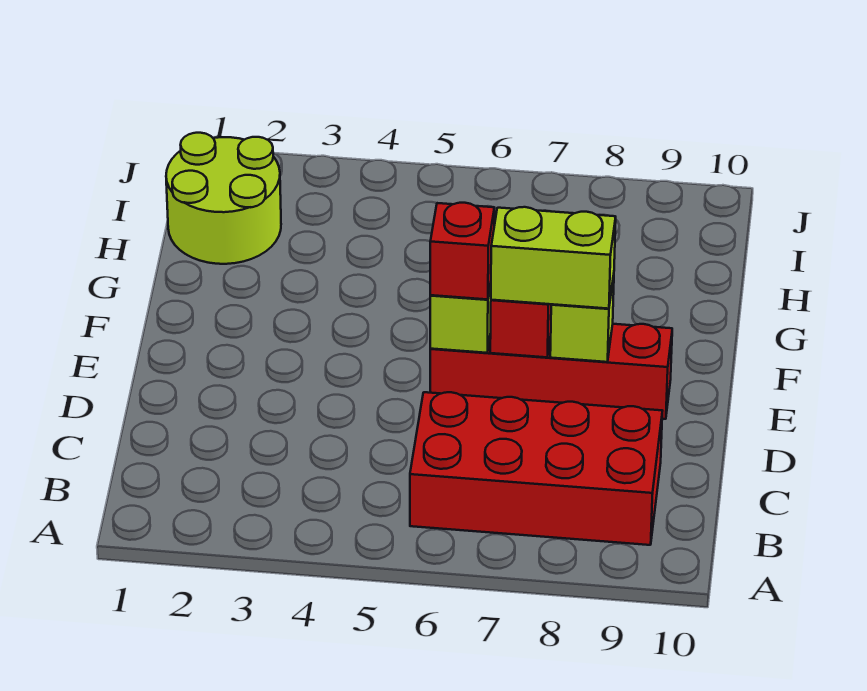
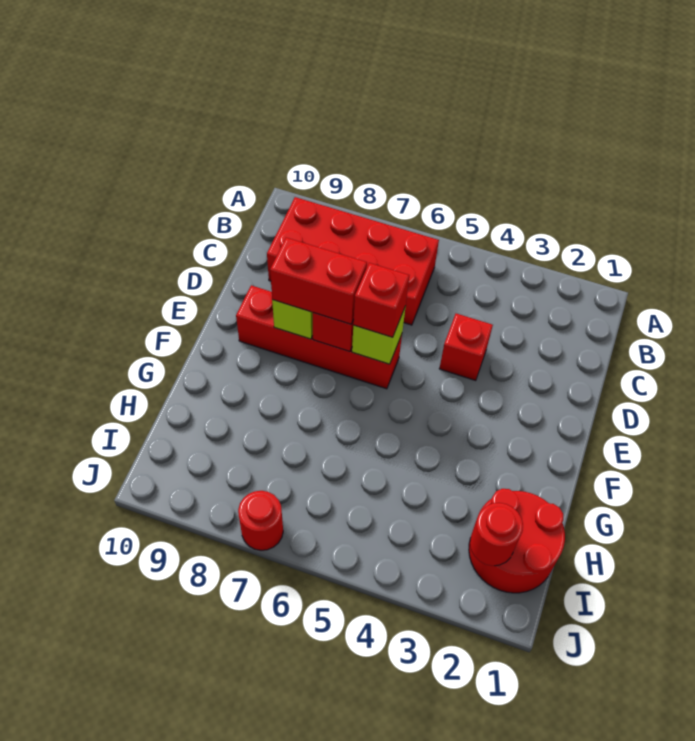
none -> red brick D4 level 1
lime brick E7:E8 level 3 -> red brick E7:E8 level 3
lime round brick H1:I2 level 1 -> red round brick H1:I2 level 1
none -> red round brick I2 level 2
none -> red round brick J7 level 1

